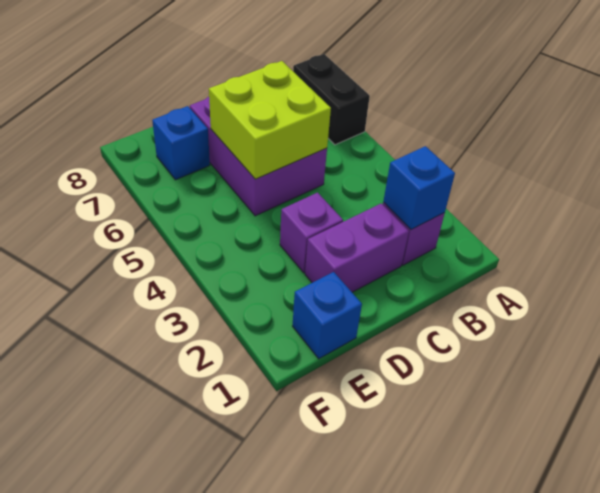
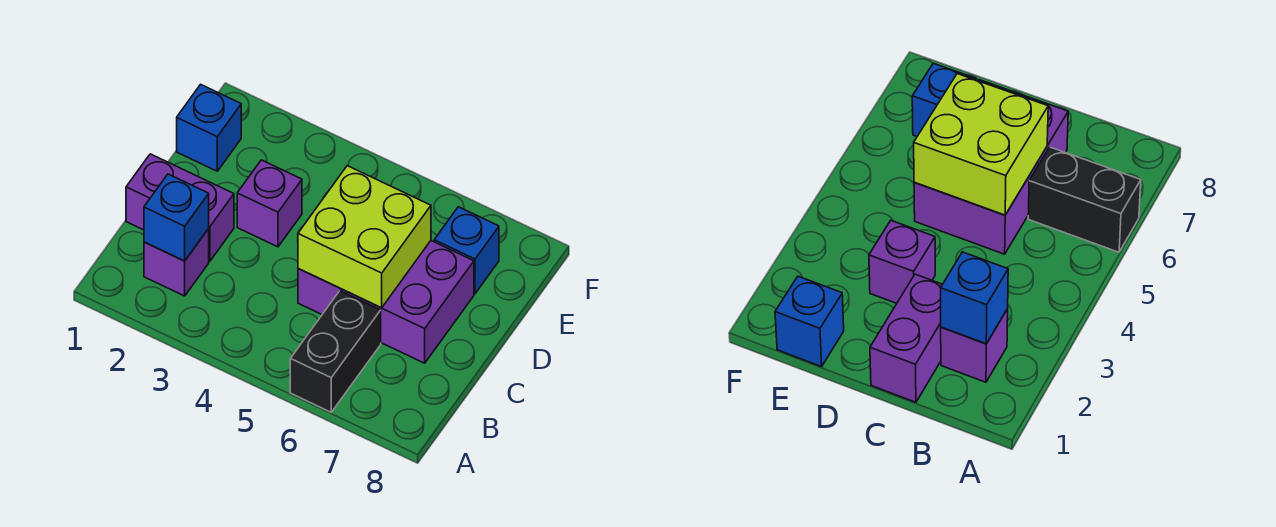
black brick A6:A7 level 1 -> black brick A6:B6 level 1
purple brick C2:D2 level 1 -> purple brick C1:C2 level 1

